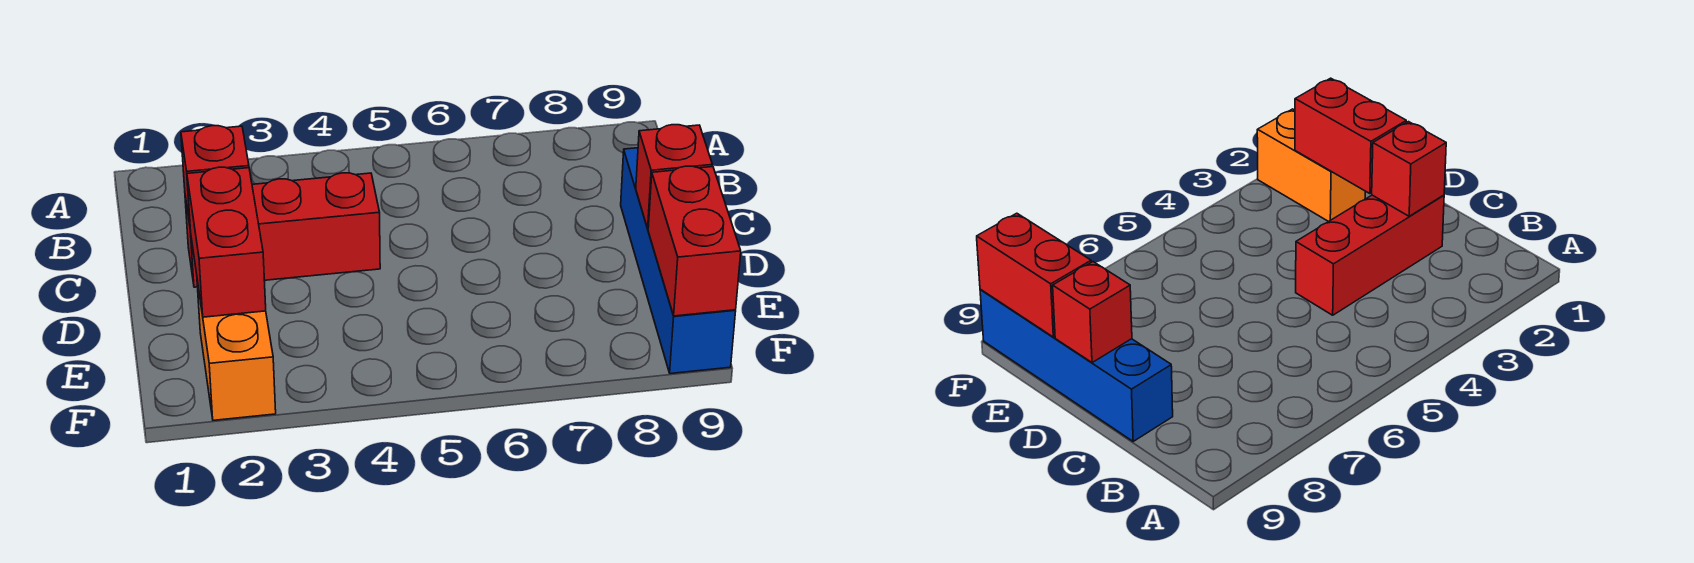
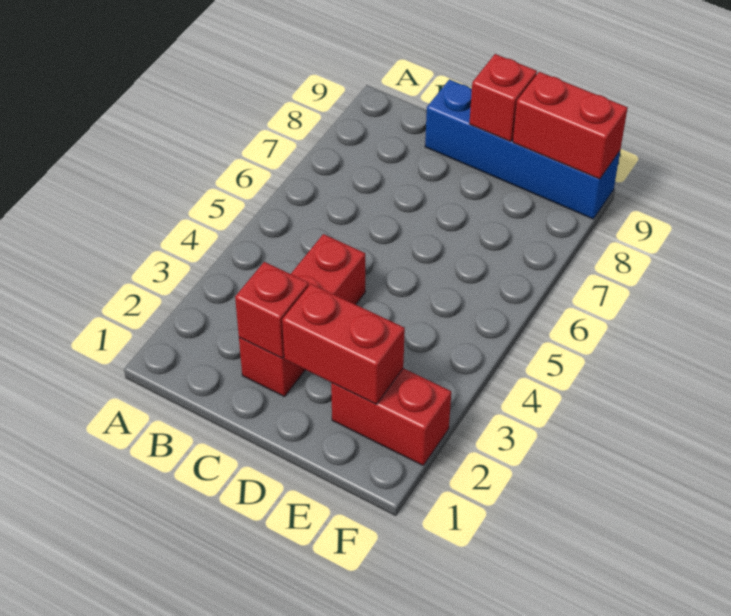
orange brick E2:F2 level 1 -> red brick E2:F2 level 1

